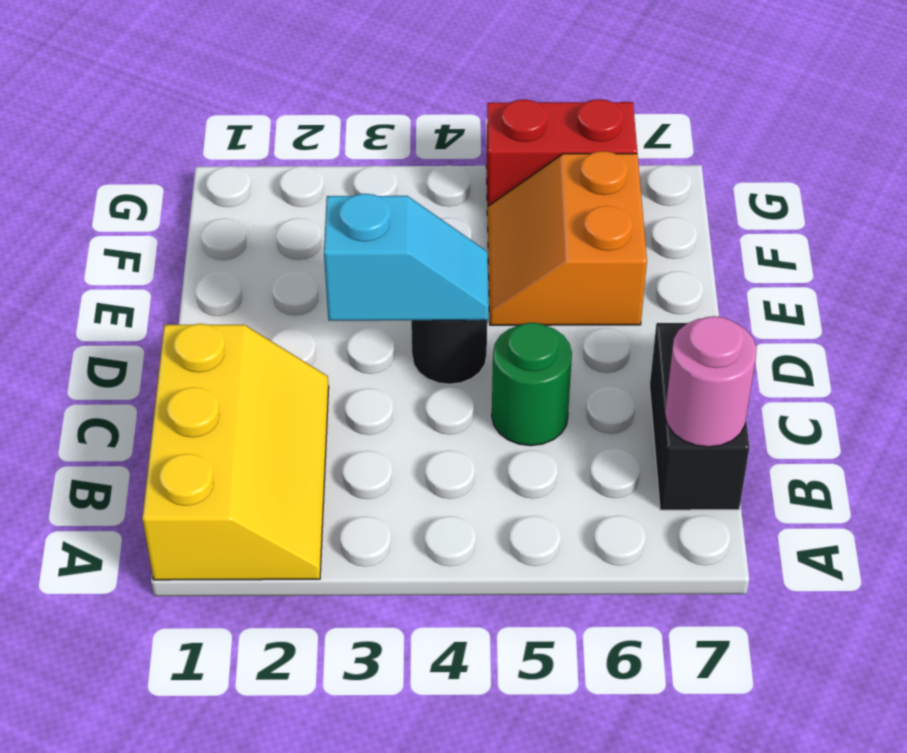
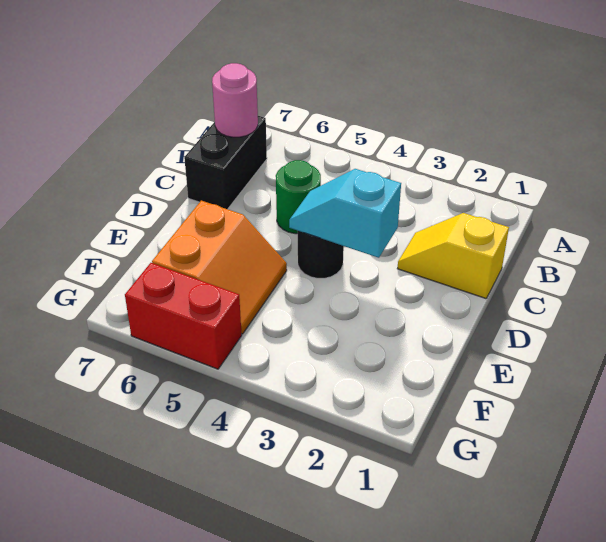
yellow slope A1:C2 level 1 top 1 -> yellow slope C1:C2 level 1 top 1

